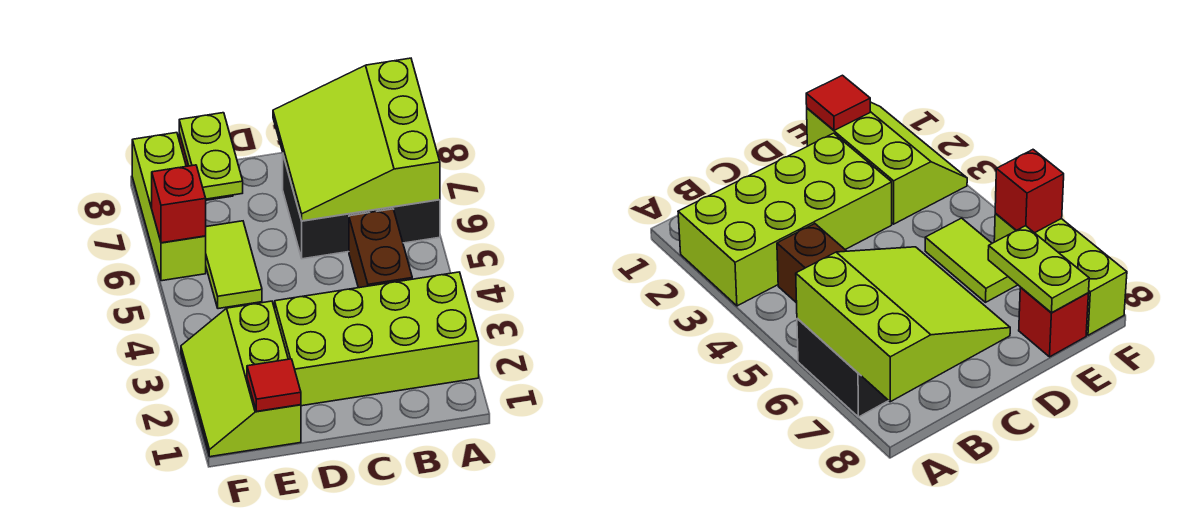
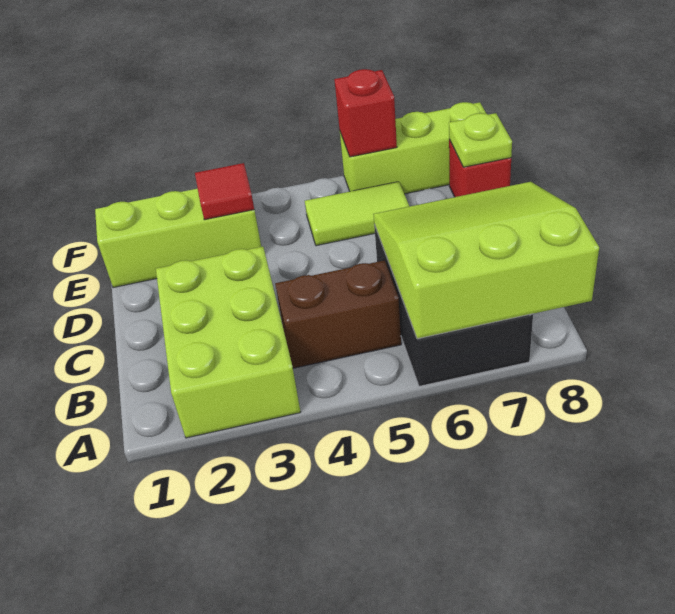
lime brick A2:D3 level 1 -> lime brick A2:C3 level 1
red tile E1 level 2 -> red tile E3 level 2
lime plate E7:E8 level 2 -> lime plate E8 level 2

